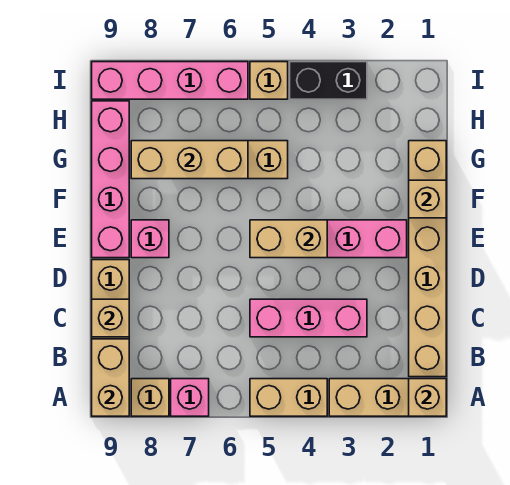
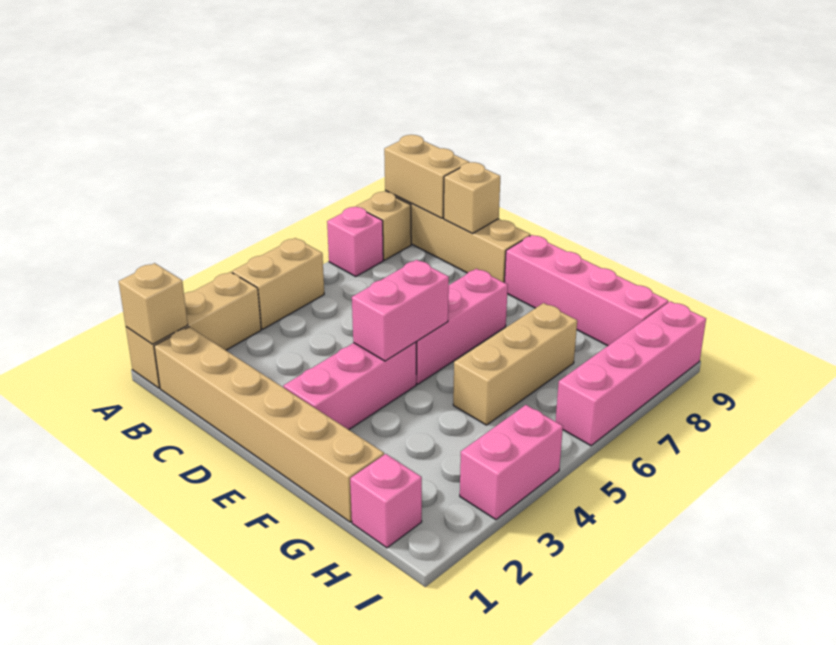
pink brick C3:C5 level 1 -> pink brick E5:E7 level 1
tan brick E4:E5 level 2 -> pink brick E4:E5 level 2
pink brick E8 level 1 -> pink brick H1 level 1
tan brick F1 level 2 -> none
tan brick G6:G8 level 2 -> none
black brick I3:I4 level 1 -> pink brick I3:I4 level 1
tan brick I5 level 1 -> none

